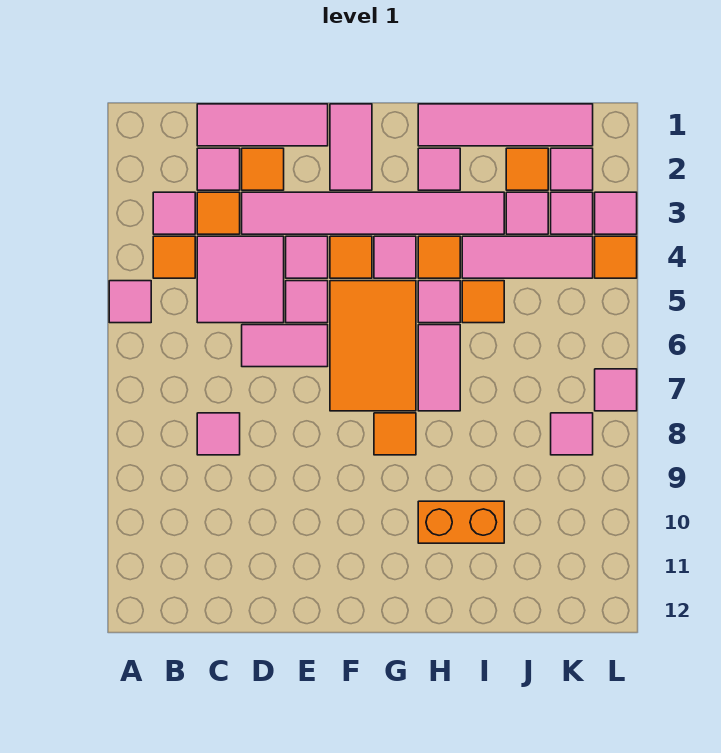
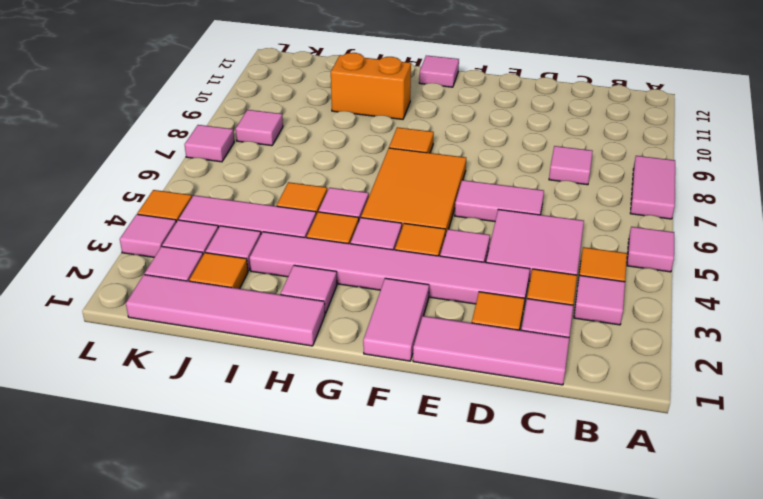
pink tile E5 level 1 -> pink tile G12 level 1
pink tile H6:H7 level 1 -> pink tile A7:A8 level 1

